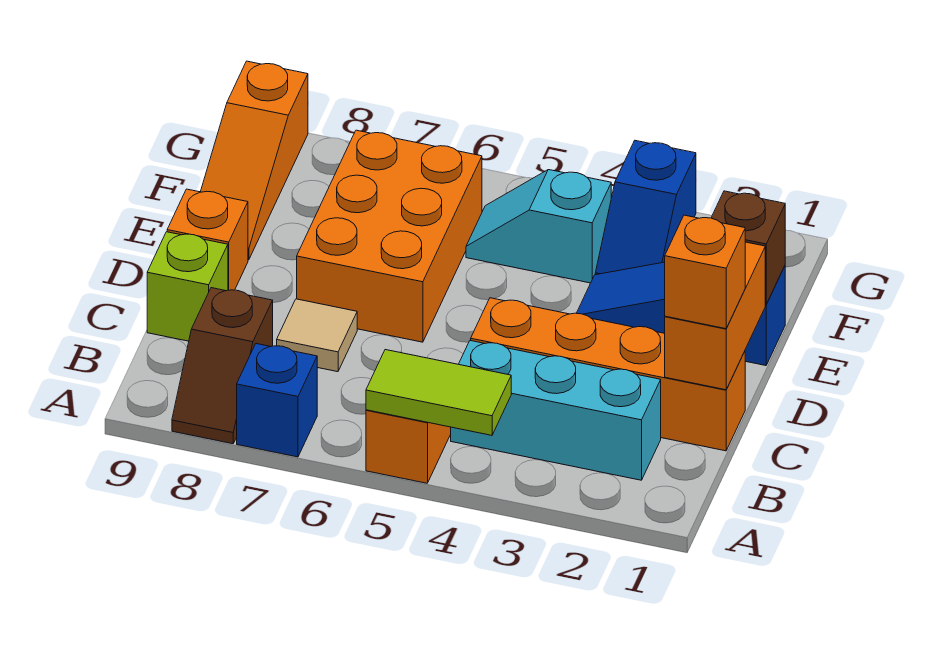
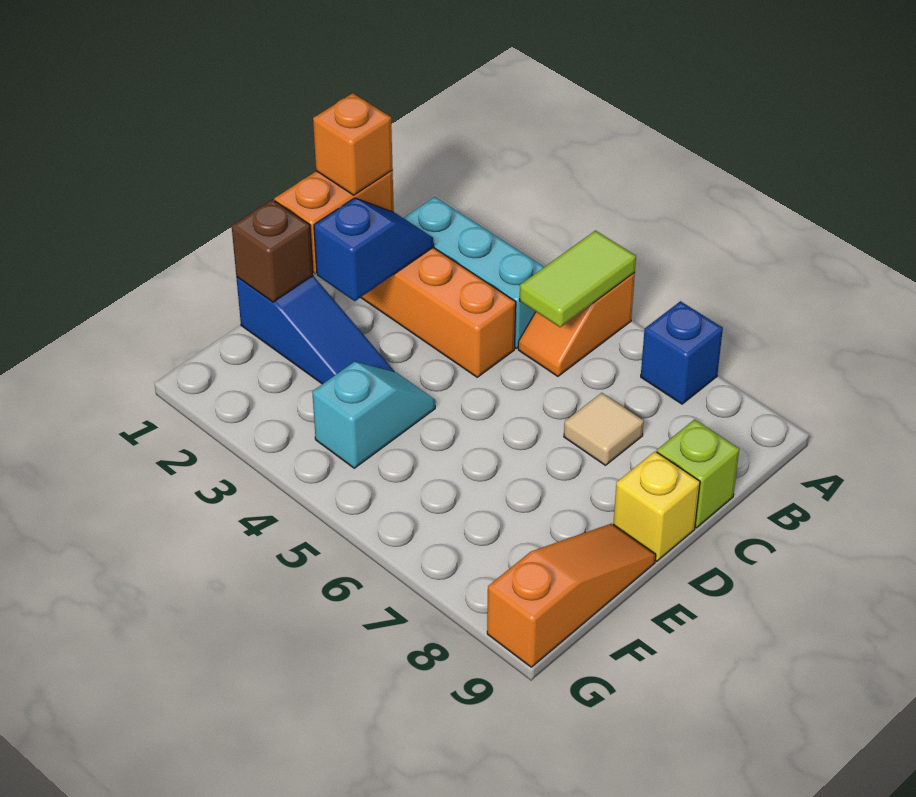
lime tile A4:A5 level 2 -> lime tile A5:B5 level 2
brown slope A8:B8 level 1 top B -> none
orange brick D6:F7 level 1 -> none
orange brick D9 level 1 -> yellow brick D9 level 1
blue slope F3:G3 level 1 top G -> blue slope C2:D2 level 2 top D
cyan slope F4:F5 level 1 top 4 -> cyan slope E4:F4 level 1 top F

